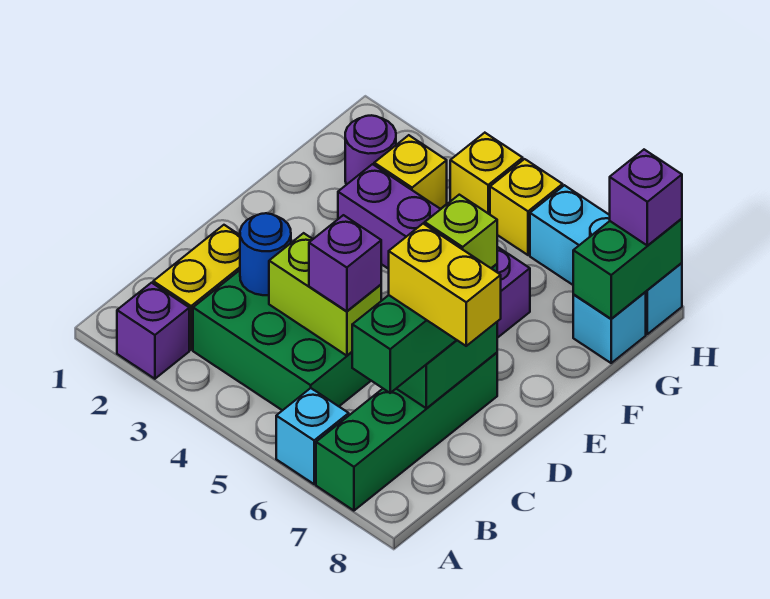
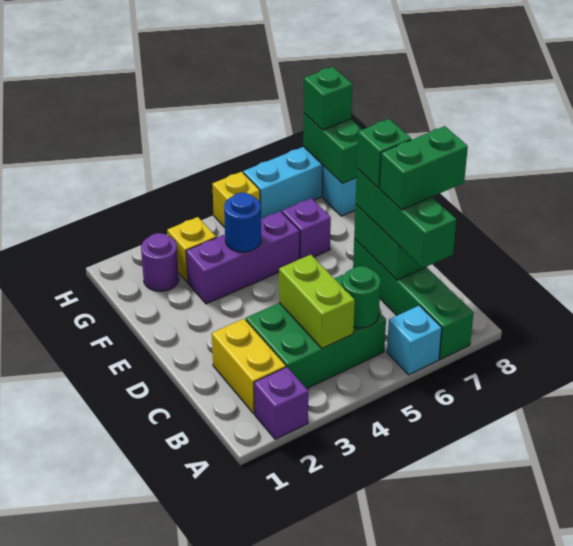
none -> green round brick B5 level 2
blue round brick C3 level 2 -> blue round brick F4 level 2
lime brick C4:C5 level 2 -> lime brick B4:C4 level 2
purple brick C5 level 3 -> none
yellow brick C7:C8 level 4 -> green brick C7:C8 level 4
lime brick D7 level 4 -> green brick D7 level 4
yellow brick H4 level 1 -> none
purple brick H8 level 3 -> green brick H8 level 3

